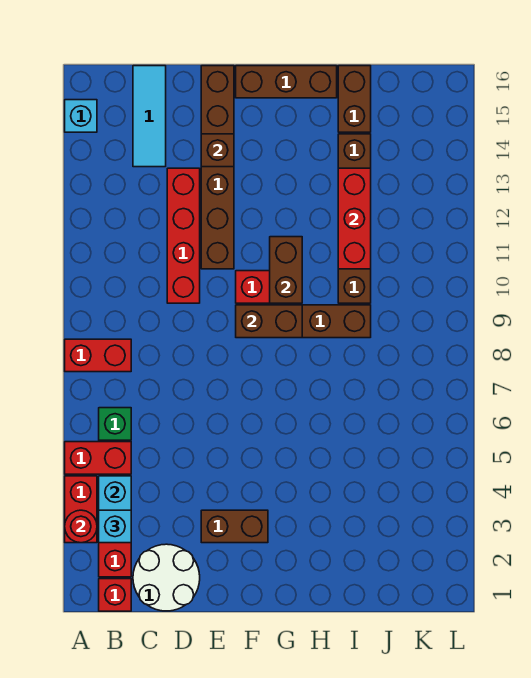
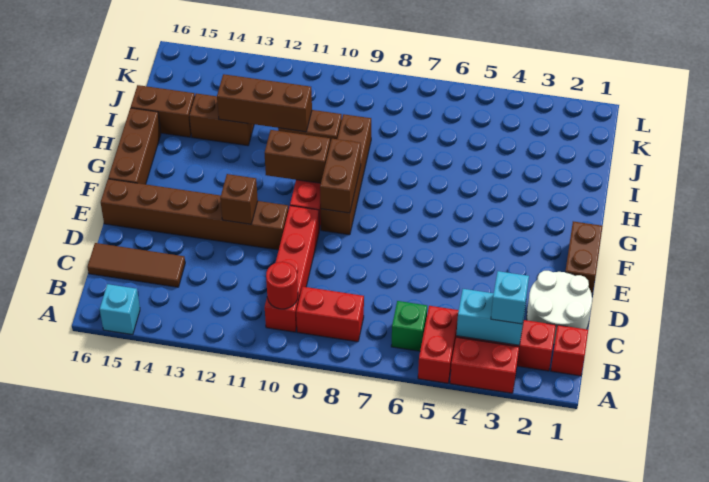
red round brick A3 level 2 -> red round brick B10 level 2
red brick A8:B8 level 1 -> red brick B8:B9 level 1
cyan tile C14:C16 level 1 -> brown tile C14:C16 level 1
red brick D10:D13 level 1 -> red brick B10:E10 level 1
brown brick E3:F3 level 1 -> brown brick E1:F1 level 1
brown brick E14 level 2 -> brown brick E12 level 2
red brick I11:I13 level 2 -> brown brick I11:I13 level 2

